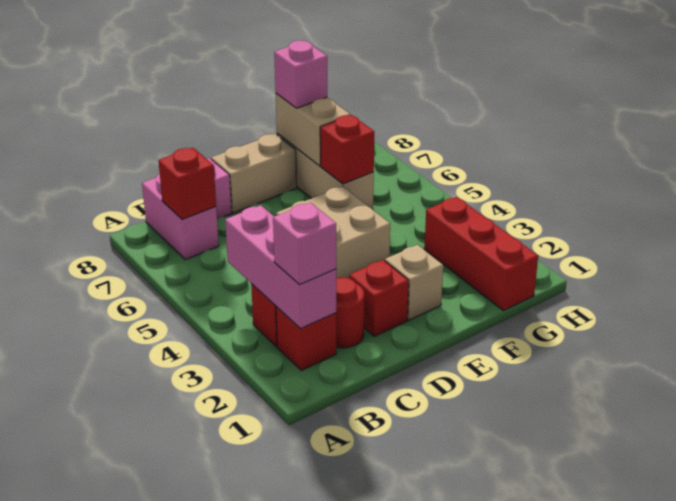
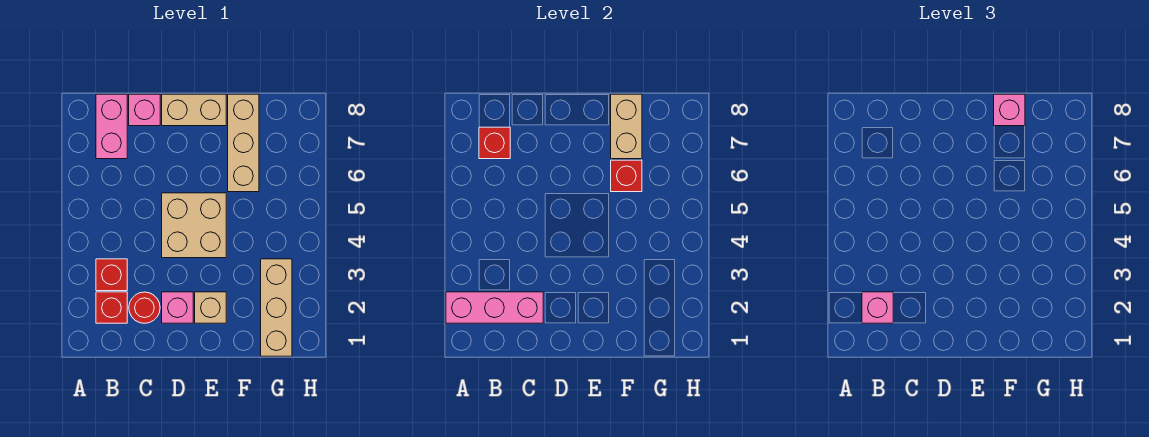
pink brick B2:B4 level 2 -> pink brick A2:C2 level 2
red brick D2 level 1 -> pink brick D2 level 1
red brick G1:G3 level 1 -> tan brick G1:G3 level 1

